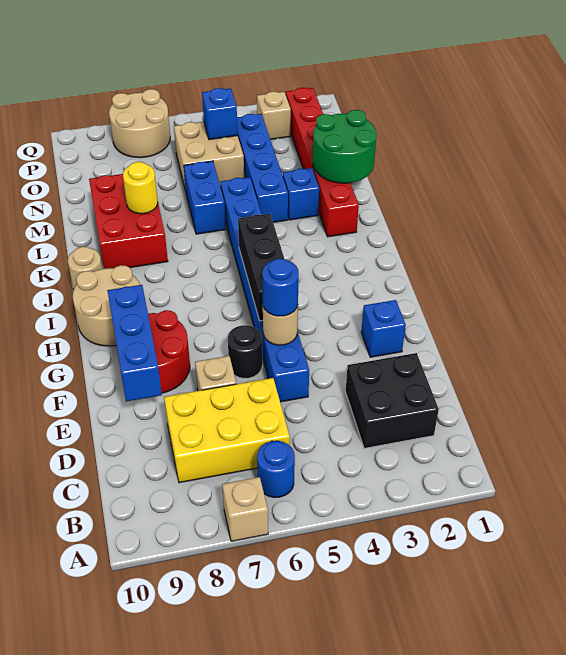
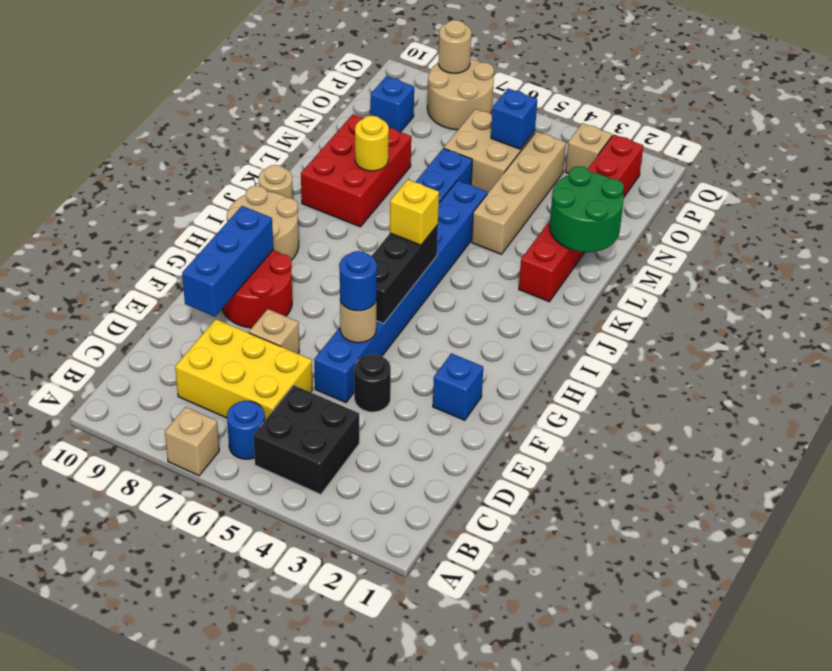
black brick C2:D3 level 1 -> black brick B4:C5 level 1
black round brick F6 level 1 -> black round brick E4 level 1
none -> yellow brick I5 level 3
blue brick L3 level 1 -> blue brick O9 level 1
blue brick L4:O4 level 1 -> tan brick L4:O4 level 1
none -> tan round brick Q8 level 2

